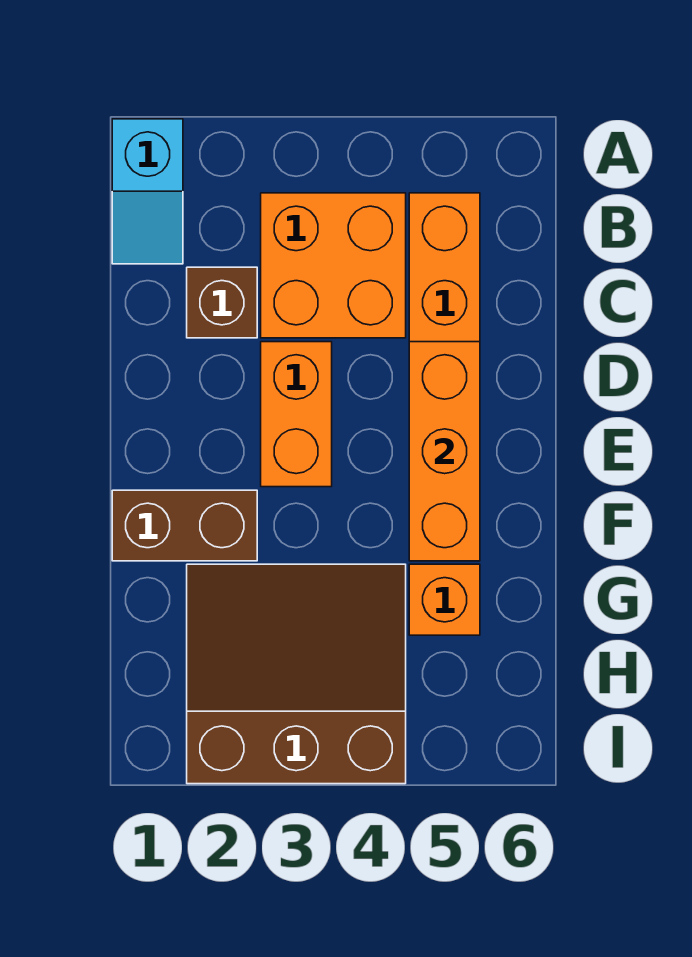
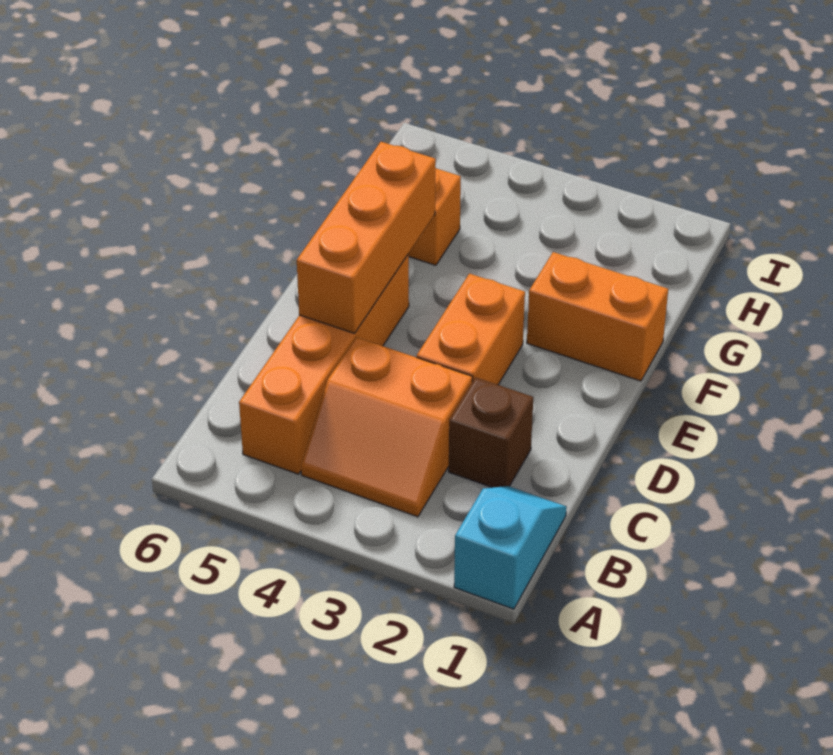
orange brick B3:C4 level 1 -> orange slope B3:C4 level 1 top C
brown brick F1:F2 level 1 -> orange brick F1:F2 level 1
brown slope G2:I4 level 1 top I -> none

